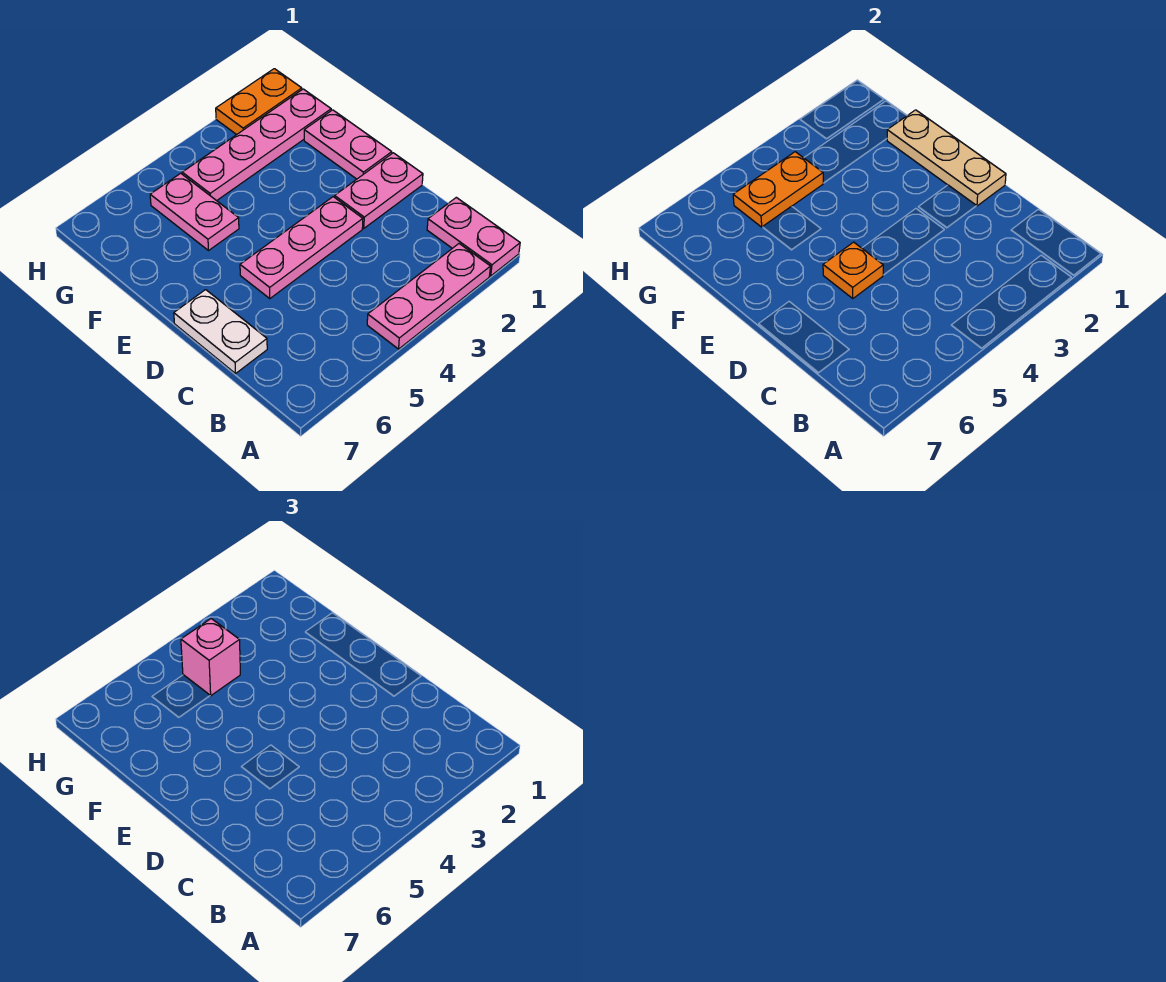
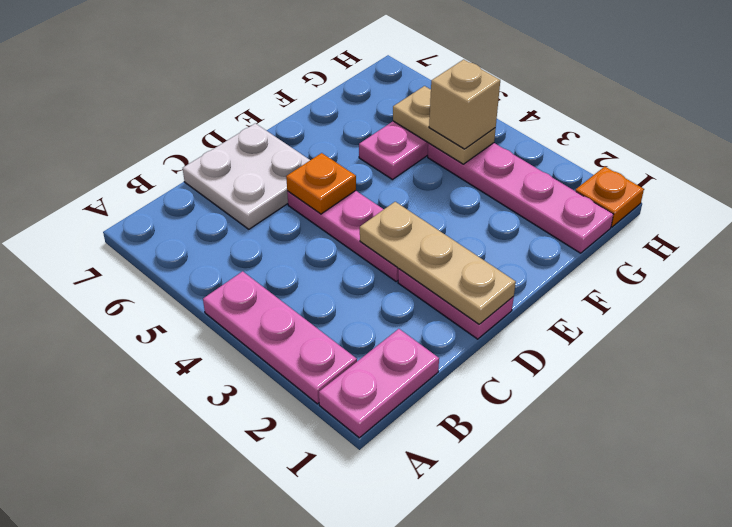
white plate C7:D7 level 1 -> white plate C6:D7 level 1
tan plate D1:F1 level 2 -> tan plate D1:D3 level 2
pink plate E1:F1 level 1 -> none
orange plate G4:G5 level 2 -> tan plate G4:G5 level 2
pink brick G4 level 3 -> tan brick G4 level 3
orange plate H1:H2 level 1 -> orange plate H1 level 1

